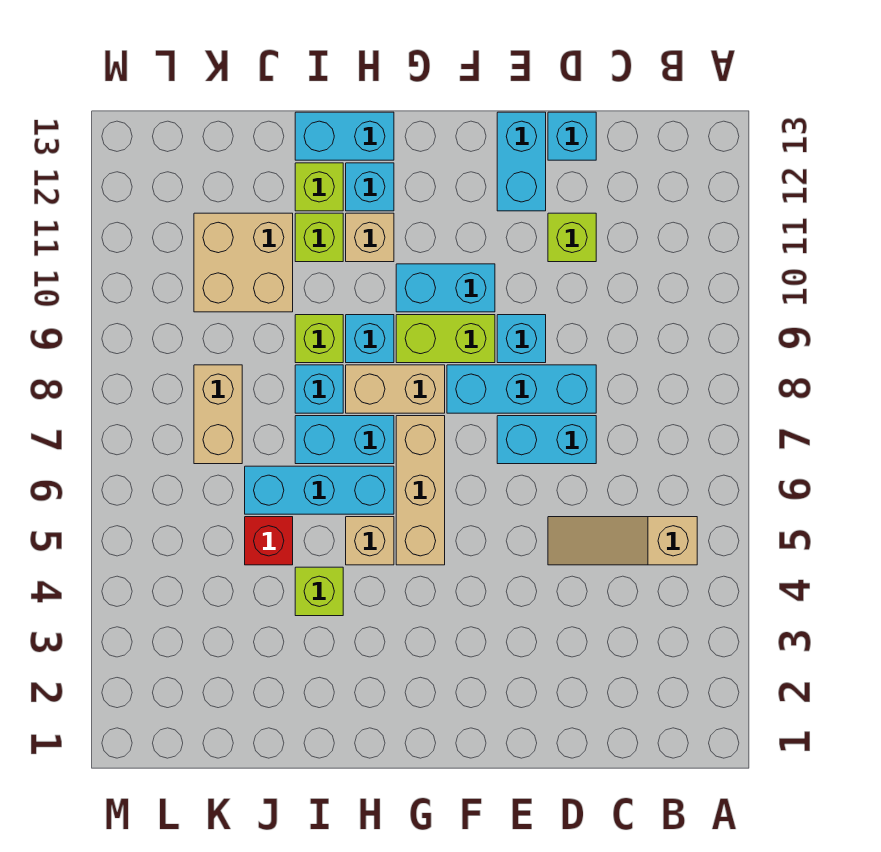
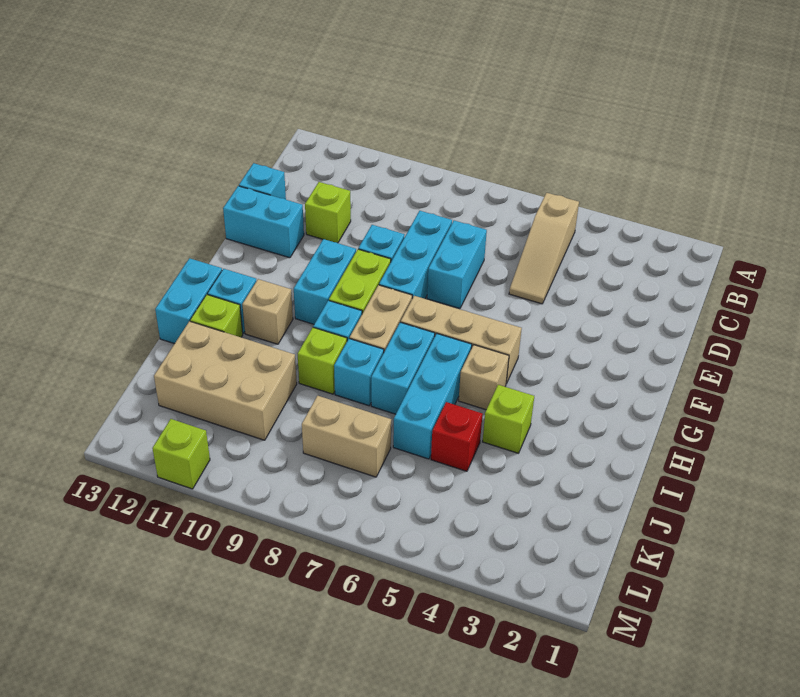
lime brick I11 level 1 -> lime brick M11 level 1
tan brick J10:K11 level 1 -> tan brick J10:K12 level 1

